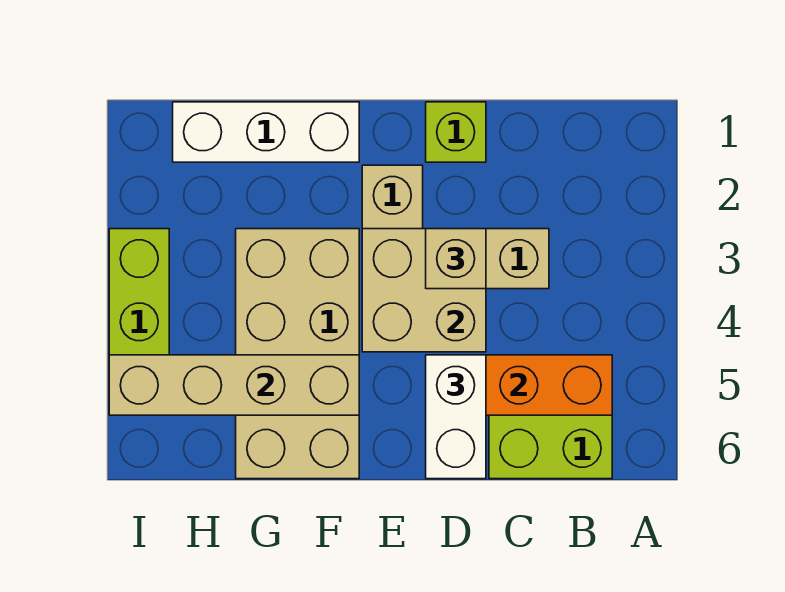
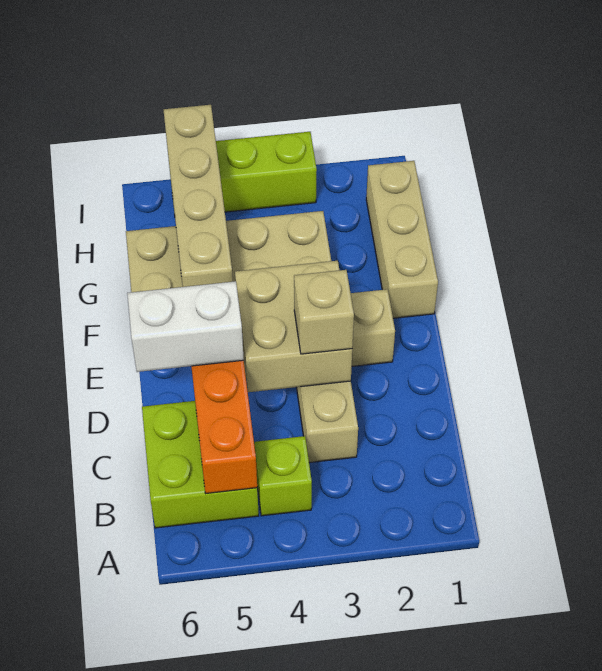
lime brick D1 level 1 -> lime brick B4 level 1
white brick F1:H1 level 1 -> tan brick F1:H1 level 1

